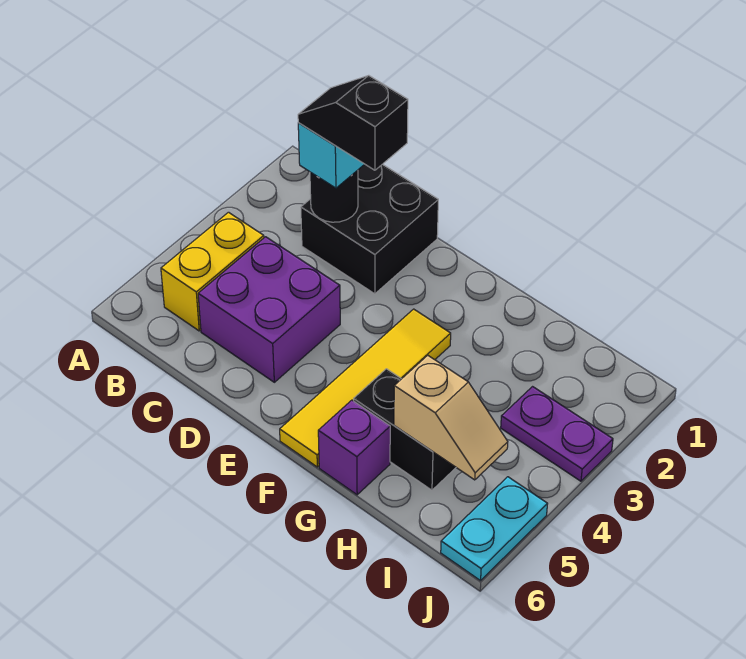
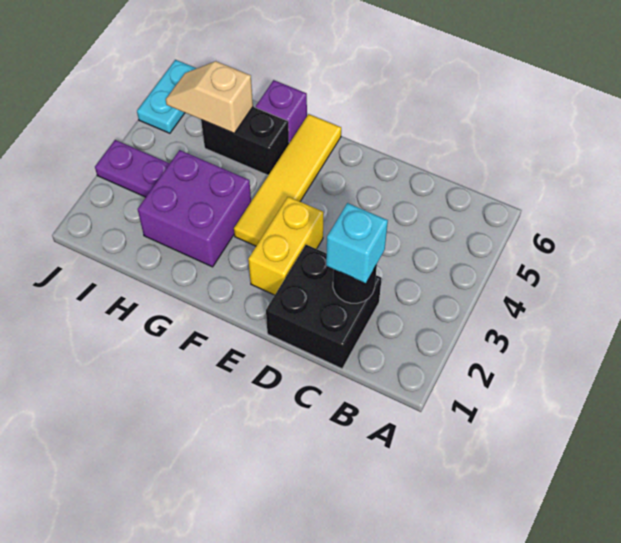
yellow brick B4:B5 level 1 -> yellow brick E2:E3 level 1
black slope C2:D2 level 4 top D -> none
purple brick C4:D5 level 1 -> purple brick G2:H3 level 1

